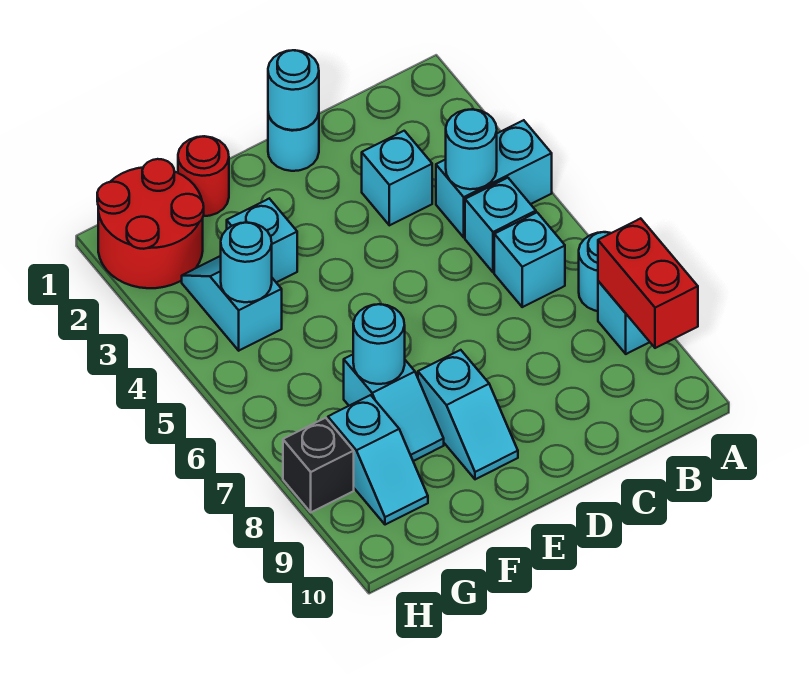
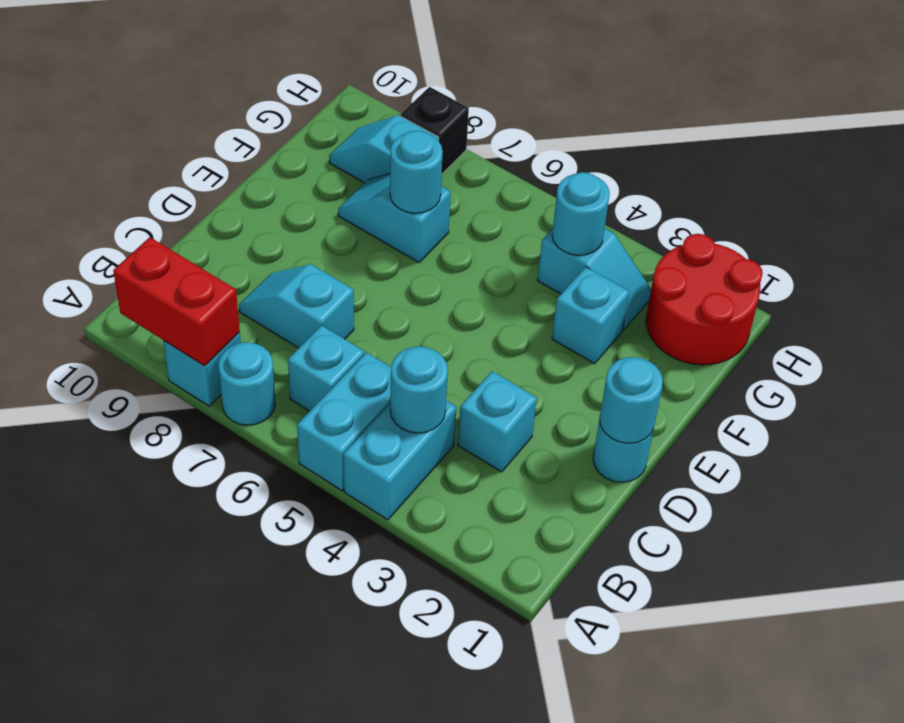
cyan brick B5 level 1 -> cyan brick A5:B5 level 1
cyan slope E8:E9 level 1 top 8 -> cyan slope C7:C8 level 1 top 7
red round brick F1 level 1 -> none

